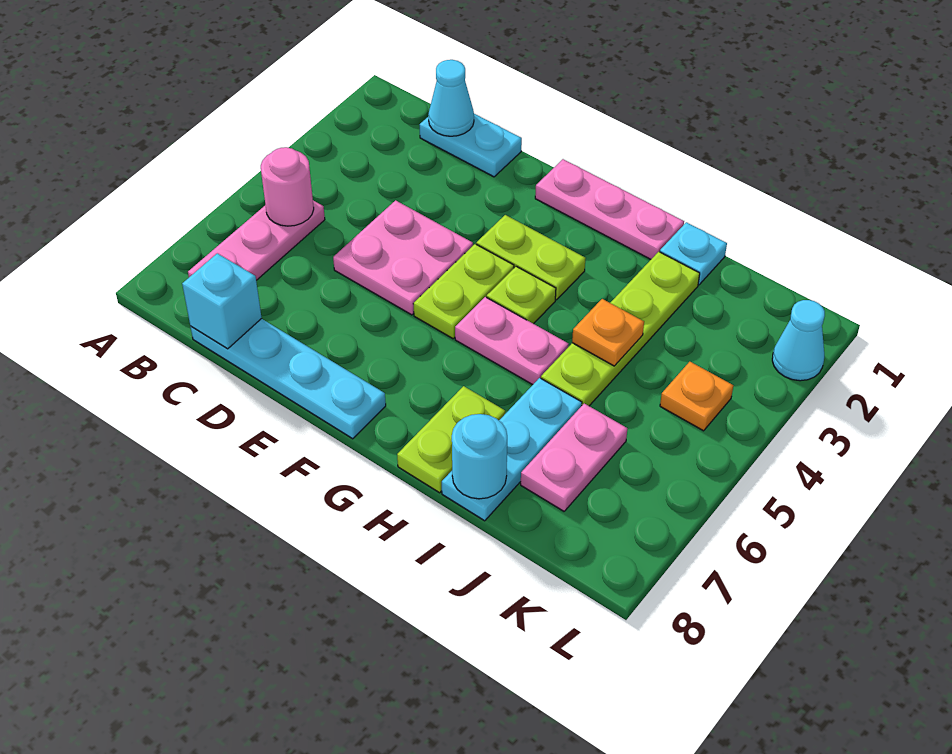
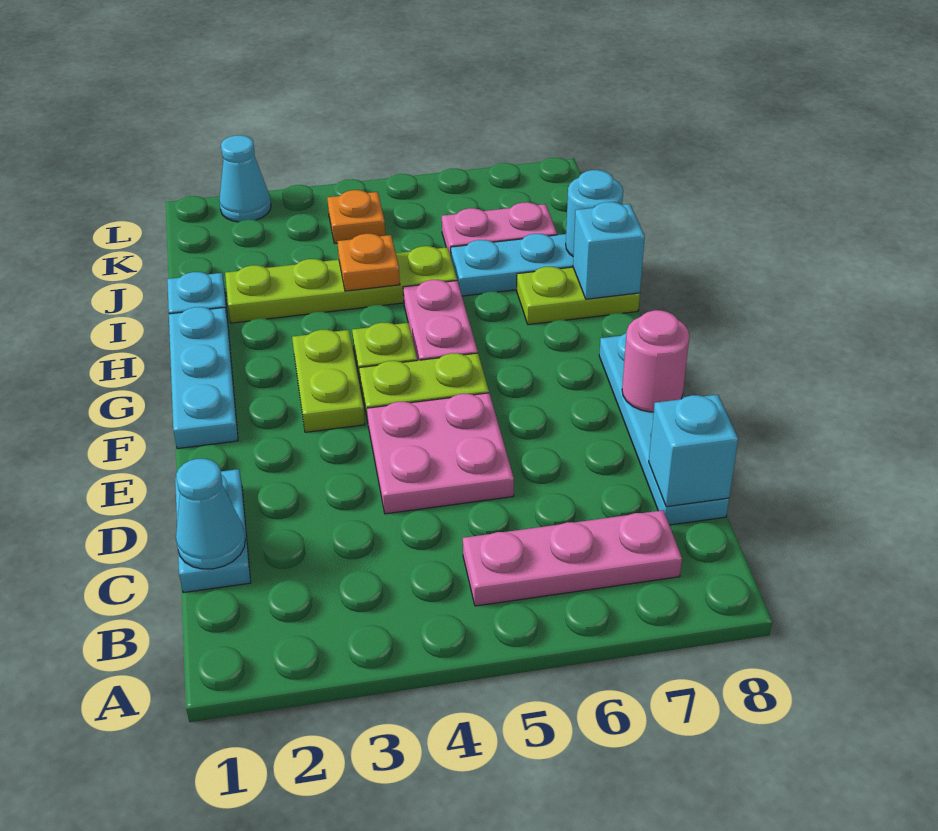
pink round brick B5 level 2 -> pink round brick E8 level 2
pink plate F1:H1 level 1 -> cyan plate F1:H1 level 1
none -> cyan brick H8 level 2

